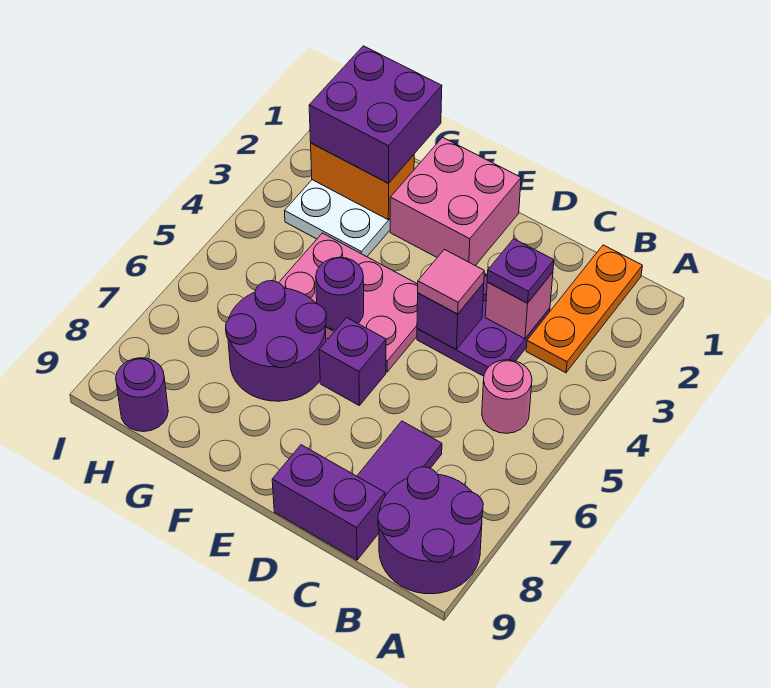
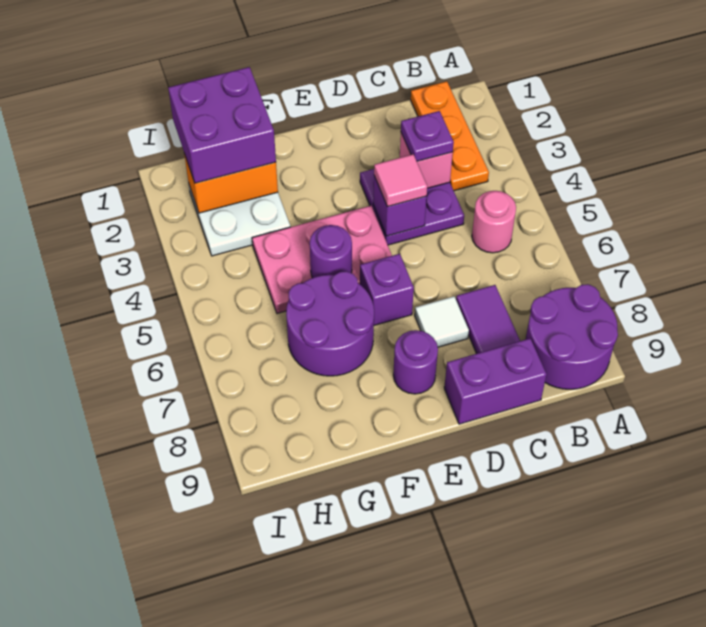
none -> white tile D7 level 1
pink brick E1:F2 level 1 -> none
purple round brick H9 level 1 -> purple round brick E8 level 1

